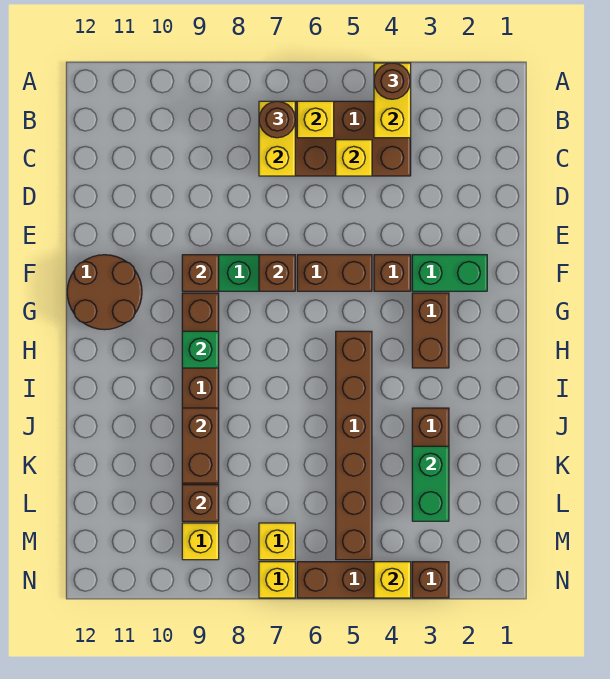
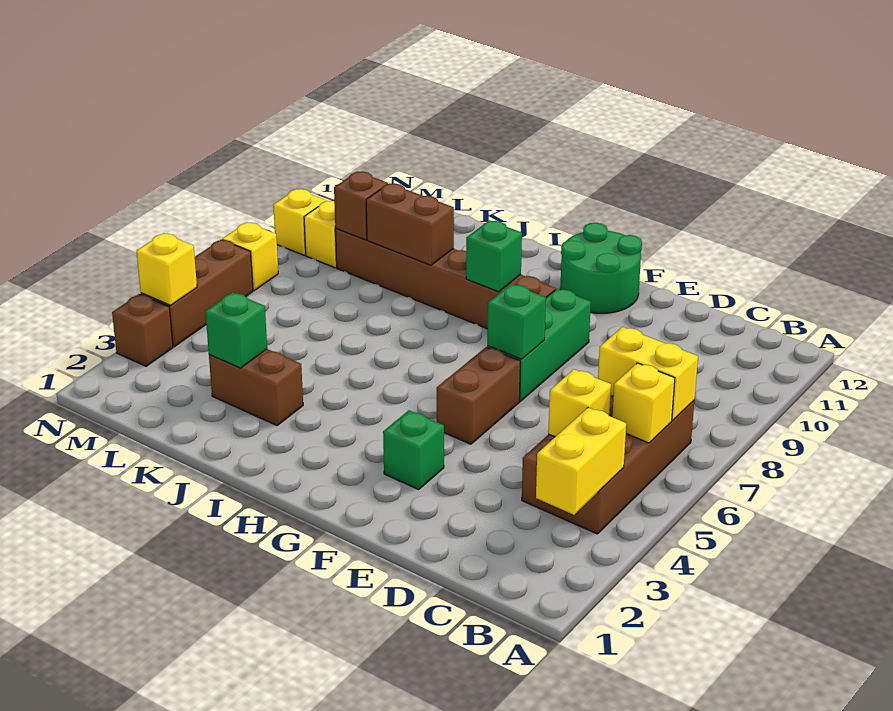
yellow brick A4:B4 level 2 -> yellow brick B3:B4 level 2
brown round brick A4 level 3 -> none
brown round brick B7 level 3 -> none
green brick F2:F3 level 1 -> green brick F3 level 1
brown brick F4 level 1 -> none
brown brick F7 level 2 -> green brick F7 level 2
brown brick F9 level 2 -> none
brown round brick F11:G12 level 1 -> green round brick F11:G12 level 1
brown brick G3:H3 level 1 -> none
brown brick H5:M5 level 1 -> none
green brick K3:L3 level 2 -> green brick K3 level 2
yellow brick M7 level 1 -> yellow brick N9 level 1

